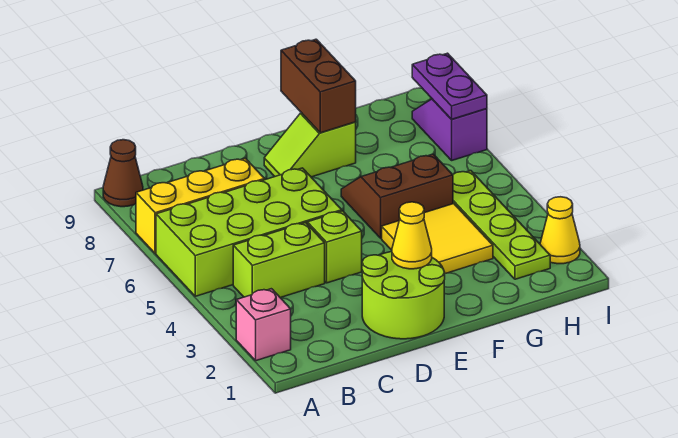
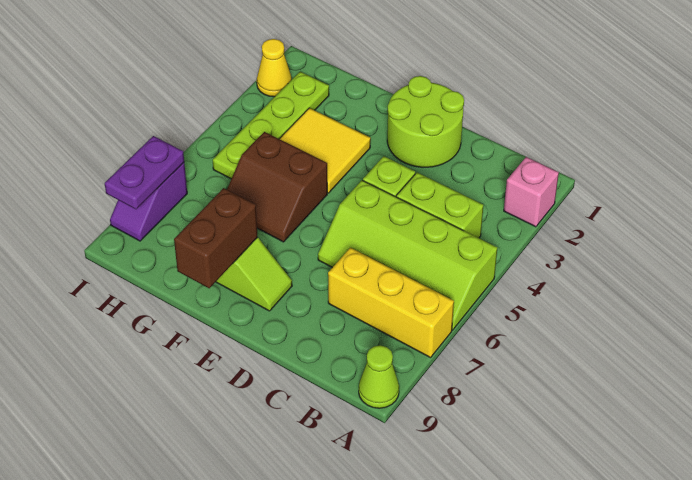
lime brick A5:D6 level 1 -> lime slope A5:D6 level 1 top 5
brown cone A9 level 1 -> lime cone A9 level 1
yellow cone E2 level 2 -> none

